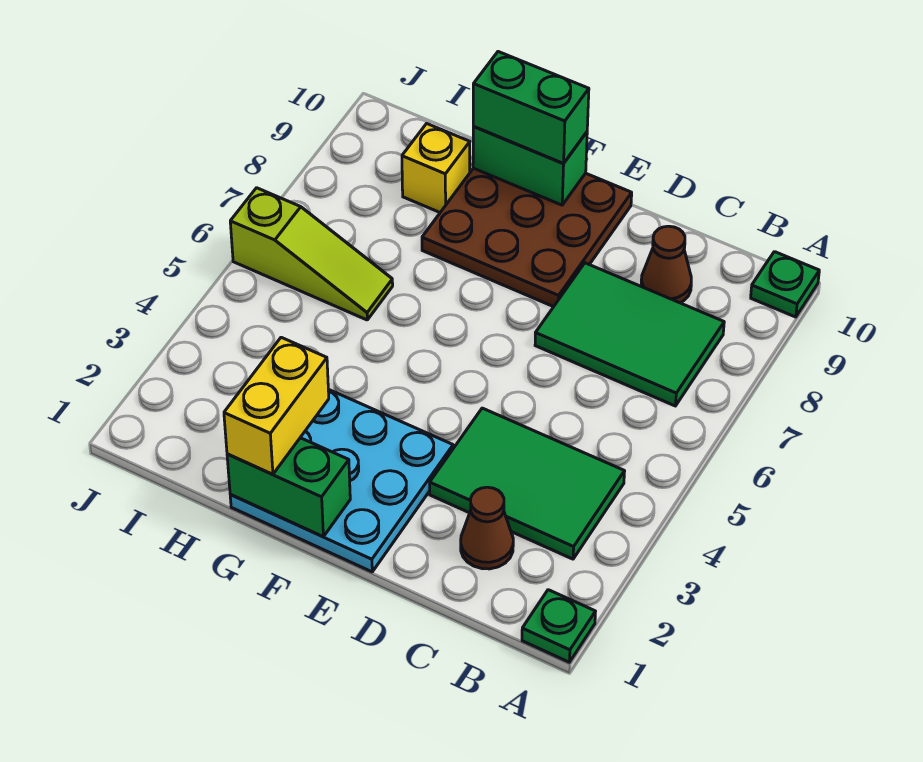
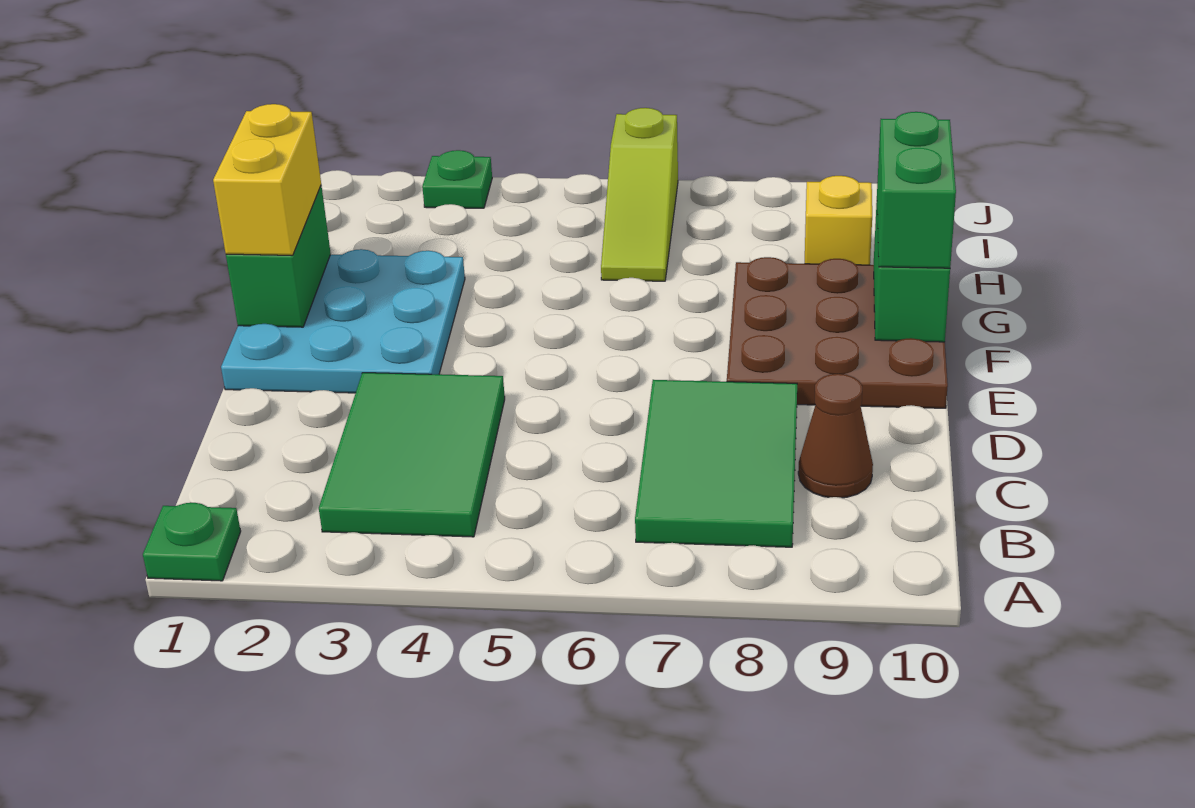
green plate A10 level 1 -> green plate J3 level 1
brown cone C2 level 1 -> none
yellow brick G1:G2 level 3 -> yellow brick F1:G1 level 3

